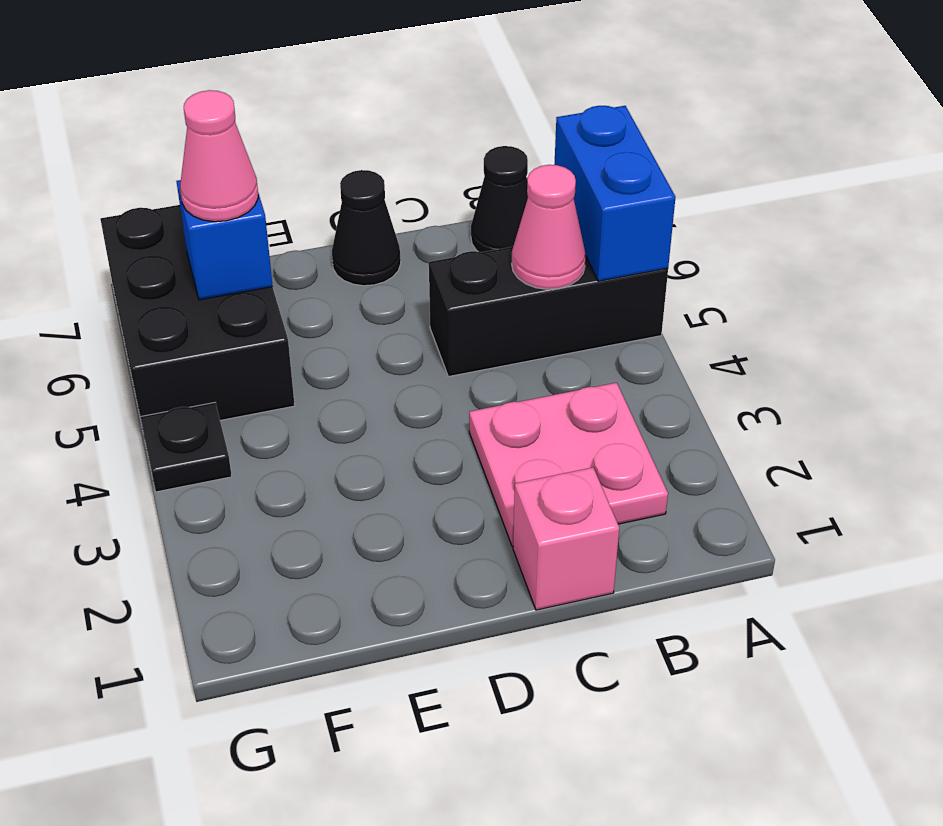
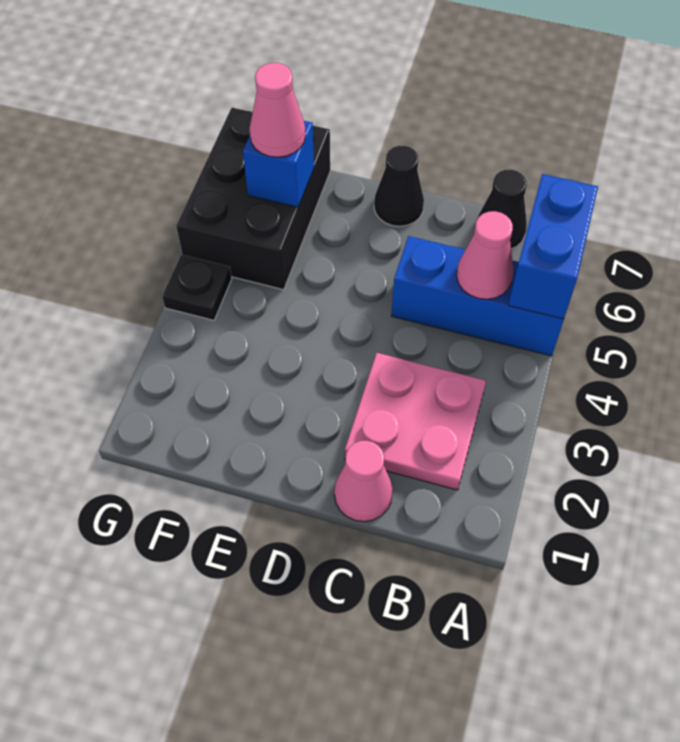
black brick A5:C5 level 1 -> blue brick A5:C5 level 1
pink brick C1 level 1 -> pink cone C1 level 1

